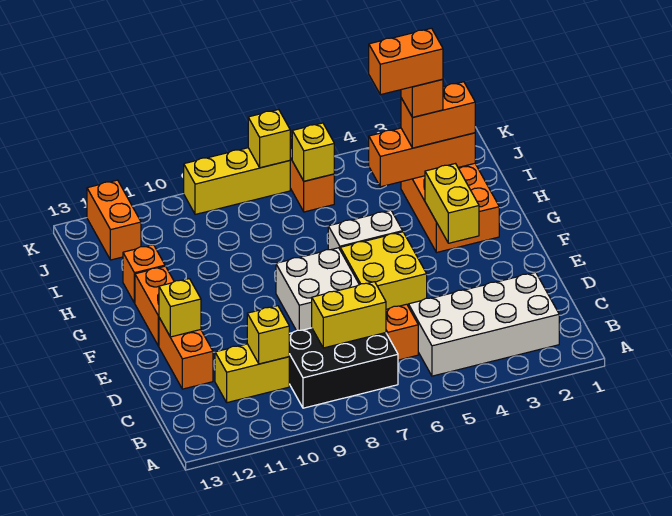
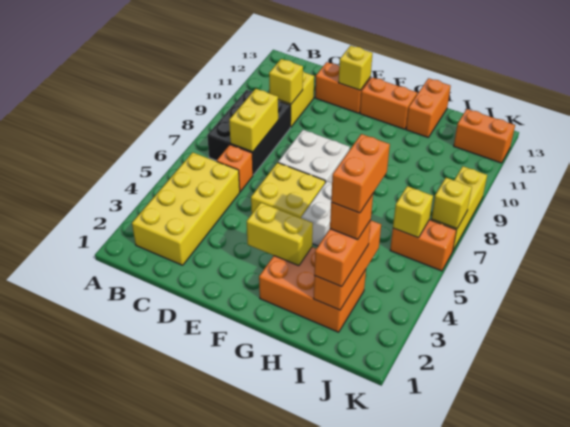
white brick B2:C5 level 1 -> yellow brick B2:C5 level 1
orange brick H12 level 1 -> orange brick H12:H13 level 1

